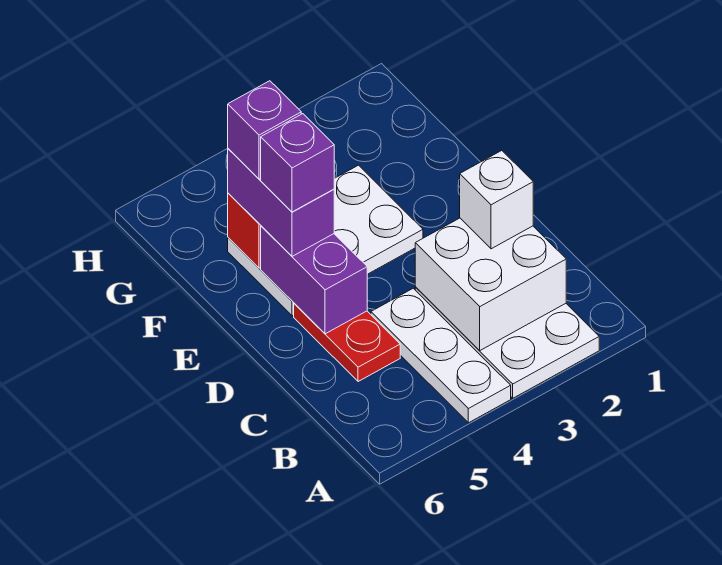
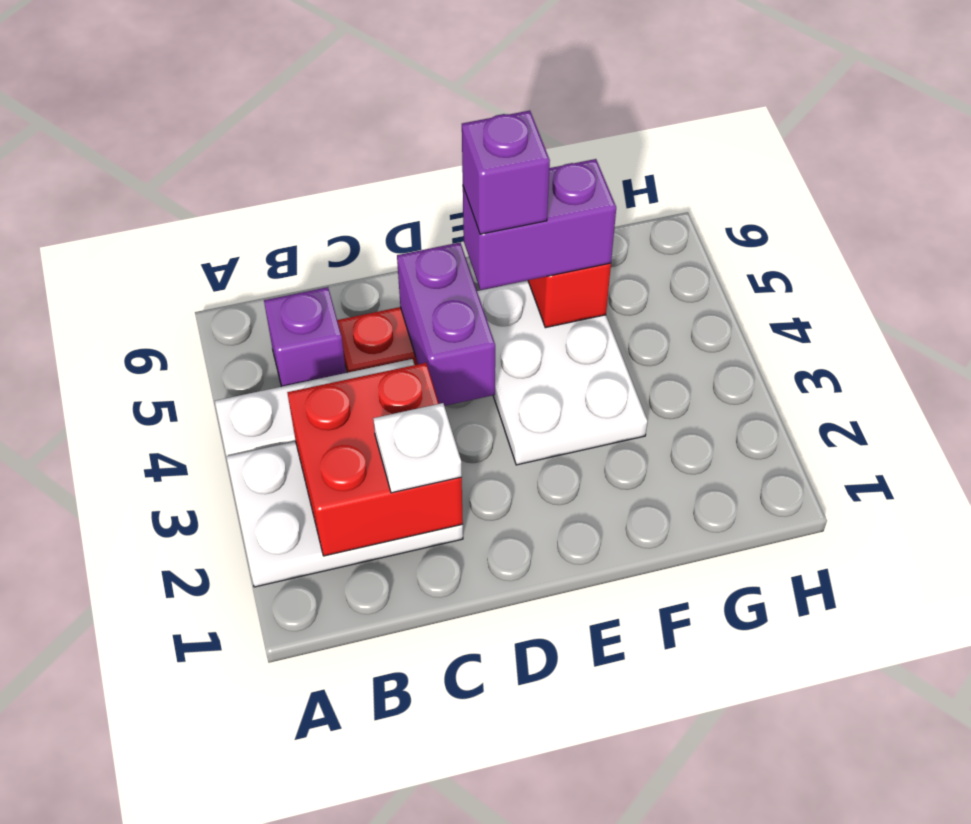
white brick B2:C3 level 2 -> red brick B2:C3 level 2
white brick C2 level 3 -> white plate C2 level 3
purple brick D5:E5 level 2 -> purple brick D4:D5 level 2
purple brick F5 level 4 -> purple brick B5 level 1

